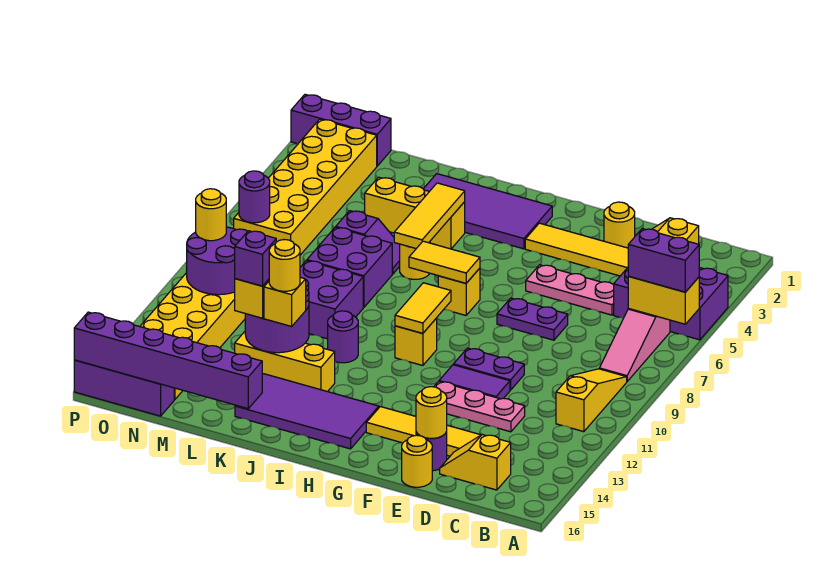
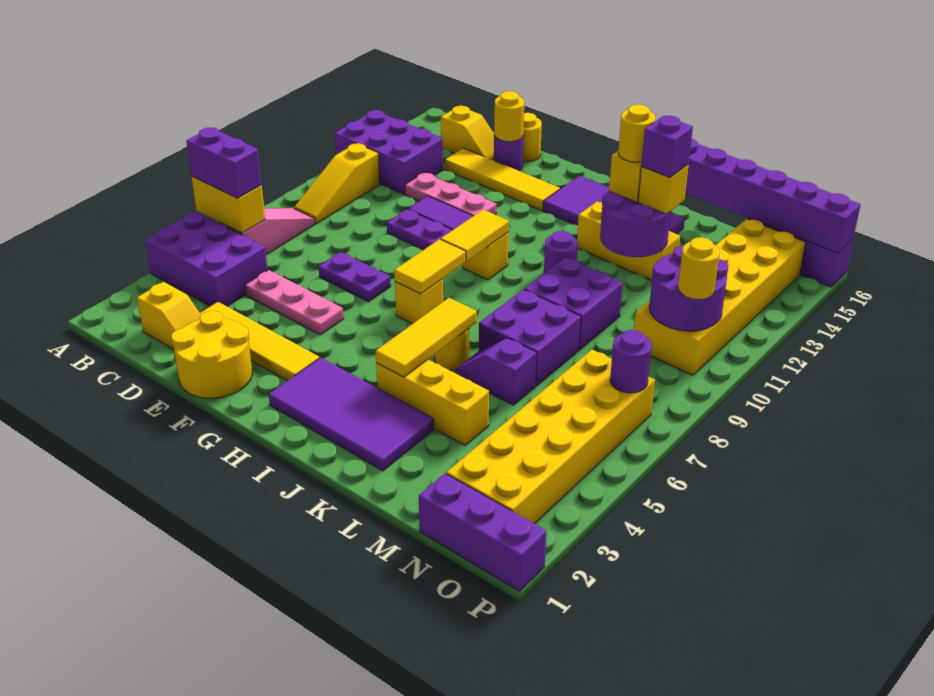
none -> purple brick A12:C13 level 1
yellow round brick E2 level 1 -> yellow round brick E1:F2 level 1
yellow tile H7:I7 level 2 -> yellow tile H7:H8 level 2

